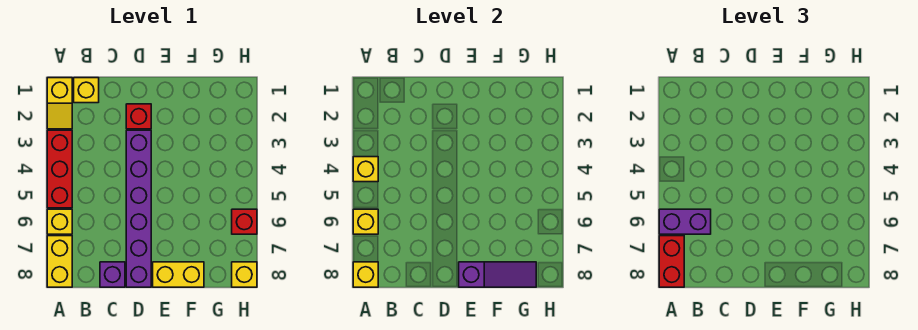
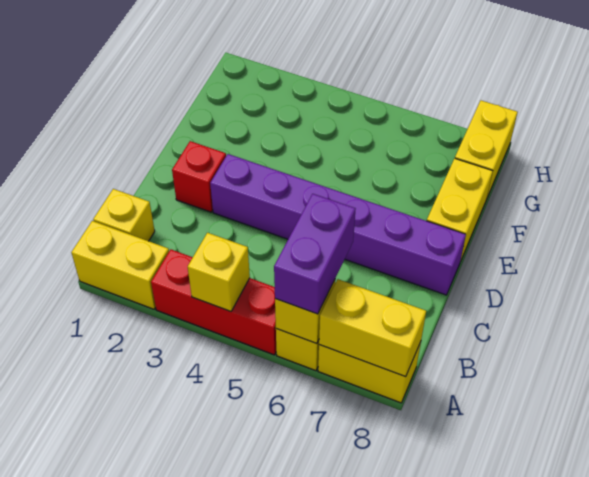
yellow slope A1:A2 level 1 top 1 -> yellow brick A1:A2 level 1
red brick A7:A8 level 3 -> none
yellow brick A8 level 2 -> yellow brick A7:A8 level 2
purple brick C8 level 1 -> none
purple slope E8:G8 level 2 top E -> none
red brick H6 level 1 -> none
yellow brick H8 level 1 -> yellow brick G8:H8 level 1

